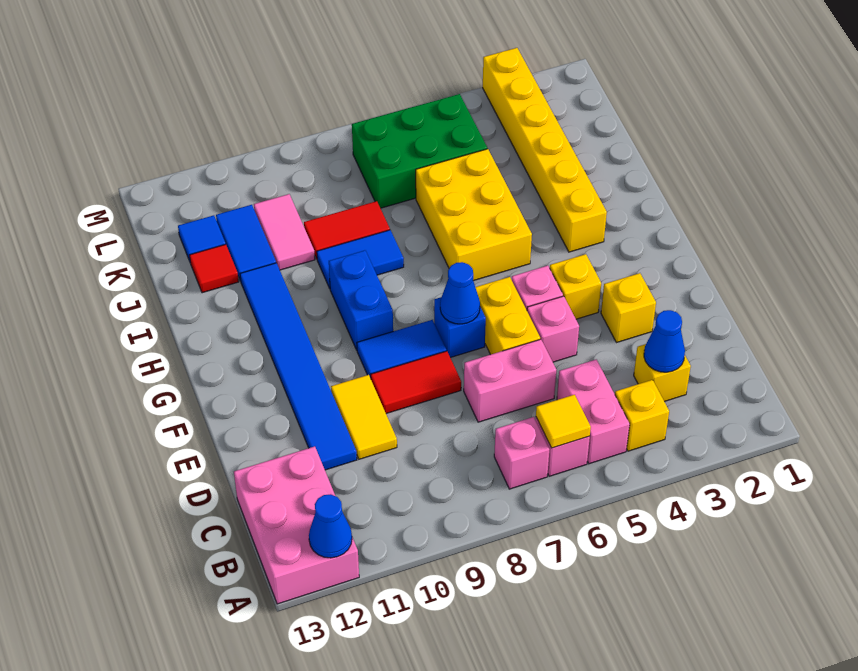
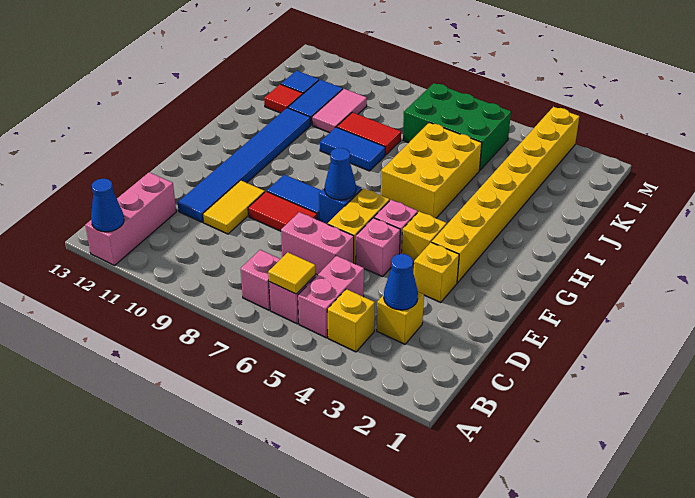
pink brick A12:C13 level 1 -> pink brick A12:C12 level 1
blue brick G9:H9 level 1 -> none
yellow brick H3:M3 level 1 -> yellow brick F3:M3 level 1

